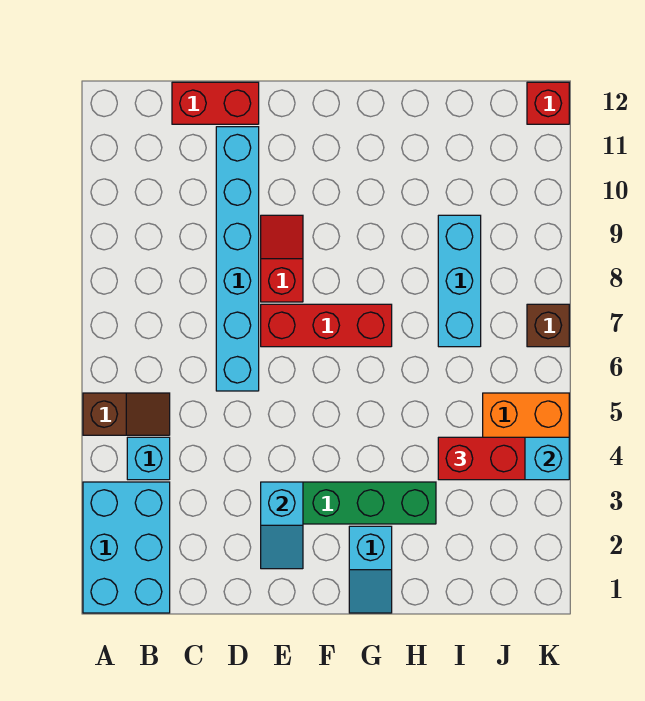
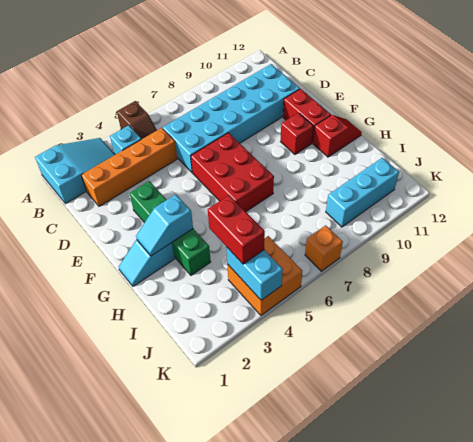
cyan brick A1:B3 level 1 -> cyan slope A1:B3 level 1 top 1
none -> orange brick C2:C5 level 1
red brick C12:D12 level 1 -> red brick E11:F11 level 1
cyan brick D6:D11 level 1 -> cyan brick C6:D11 level 1
cyan slope E2:E3 level 2 top 3 -> cyan slope G2:G3 level 2 top 3
red brick E7:G7 level 1 -> red brick E6:G7 level 1
red slope E8:E9 level 1 top 8 -> red slope G11:G12 level 1 top 11
cyan brick I7:I9 level 1 -> cyan brick J9:J11 level 1
brown brick K7 level 1 -> orange brick K7 level 1
red brick K12 level 1 -> red brick F10 level 1

